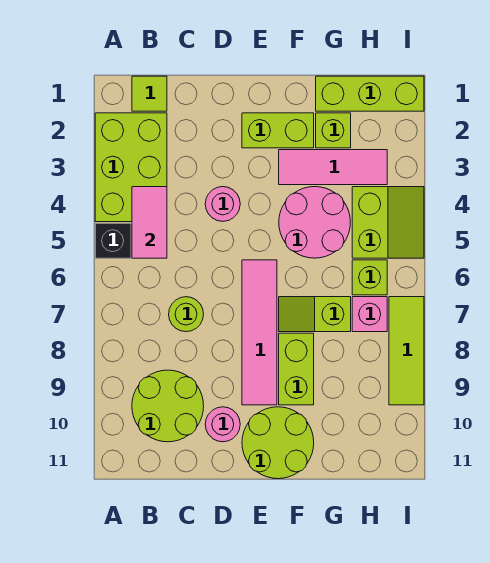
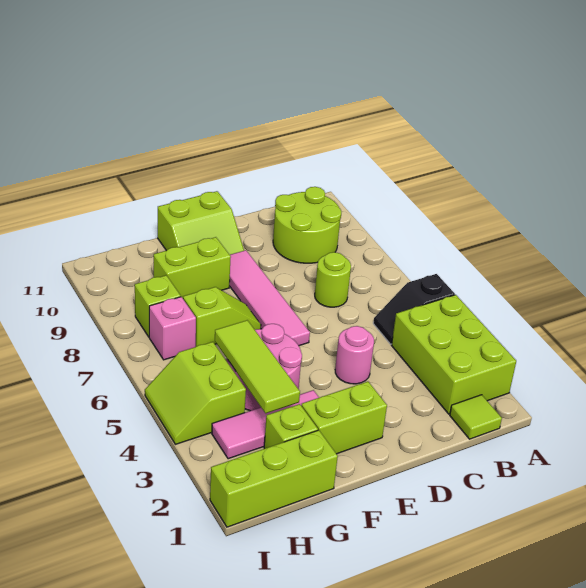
pink tile B4:B5 level 2 -> none
pink round brick D10 level 1 -> none
lime round brick E10:F11 level 1 -> lime slope E10:F11 level 1 top 11
lime brick F8:F9 level 1 -> lime brick F9:G9 level 1
lime brick H6 level 1 -> lime brick H8 level 1
lime tile I7:I9 level 1 -> lime tile G3:G5 level 2

